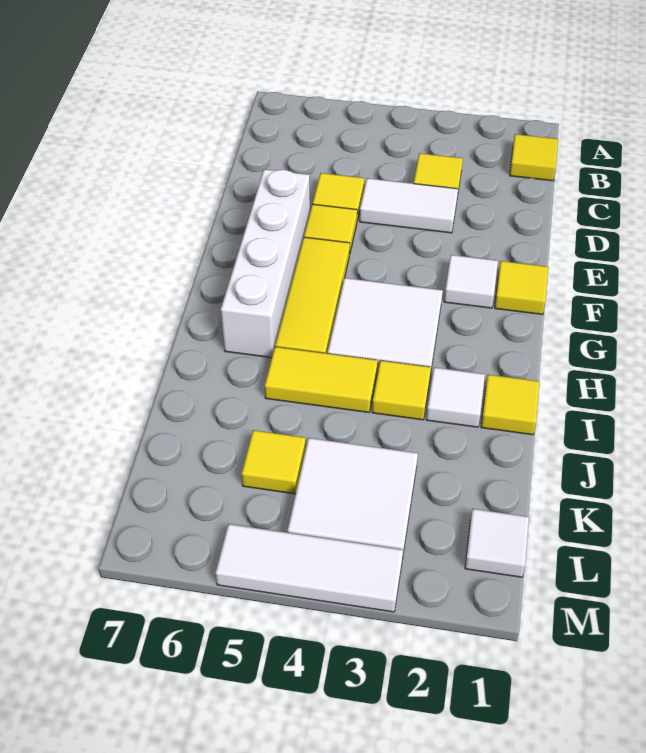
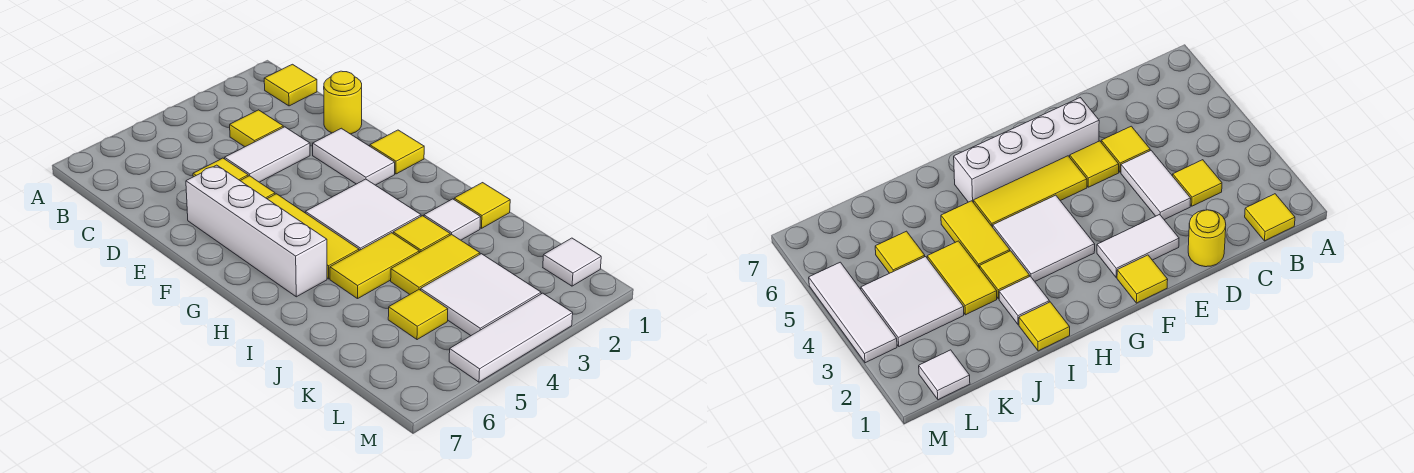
none -> yellow round brick D1 level 1
white tile F2 level 1 -> white tile E2:F2 level 1
none -> yellow tile J3:J4 level 1

